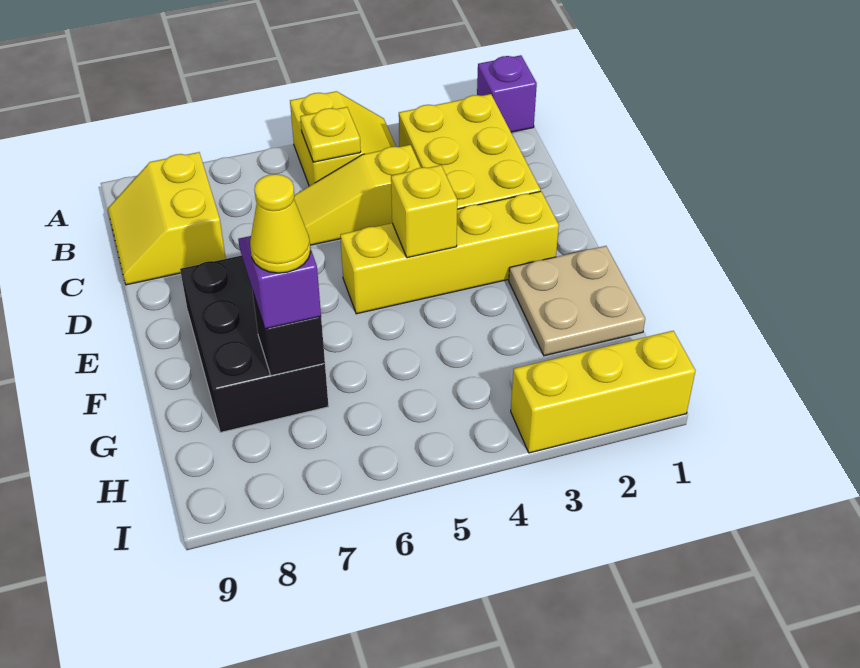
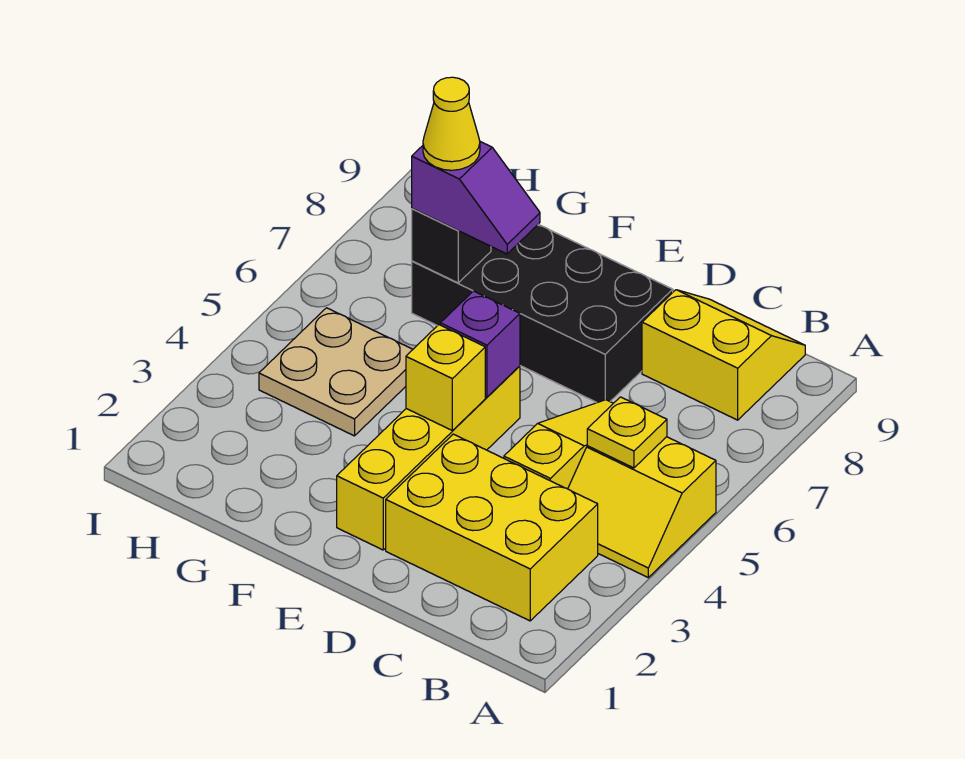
purple brick A1 level 1 -> purple brick E5 level 2
black brick E7:G8 level 1 -> black brick D7:G8 level 1
tan plate F1:G2 level 1 -> tan plate G4:H5 level 1
yellow brick I1:I3 level 1 -> none

